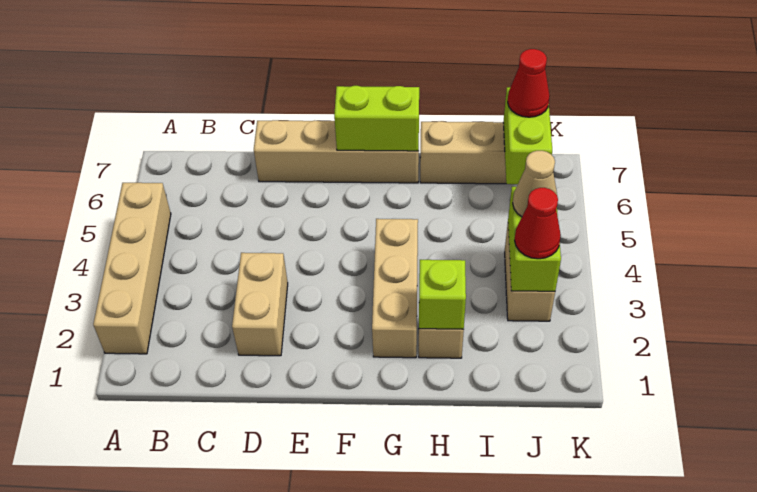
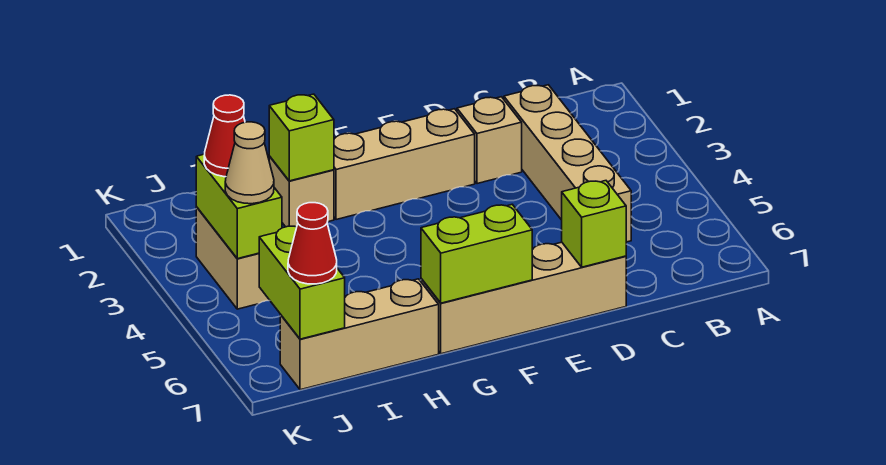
tan brick A2:A5 level 1 -> tan brick C2:C5 level 1
tan brick D2:D3 level 1 -> tan brick D2 level 1
none -> lime brick D7 level 2
tan brick G2:G4 level 1 -> tan brick E2:G2 level 1

